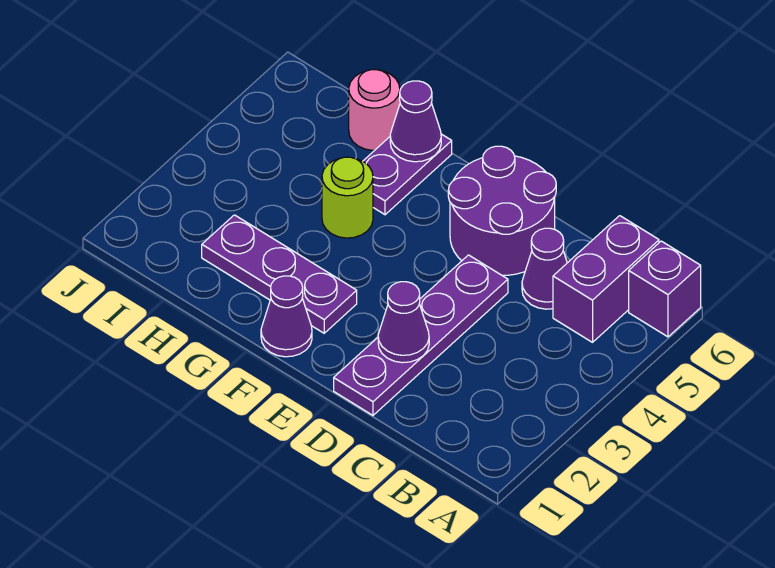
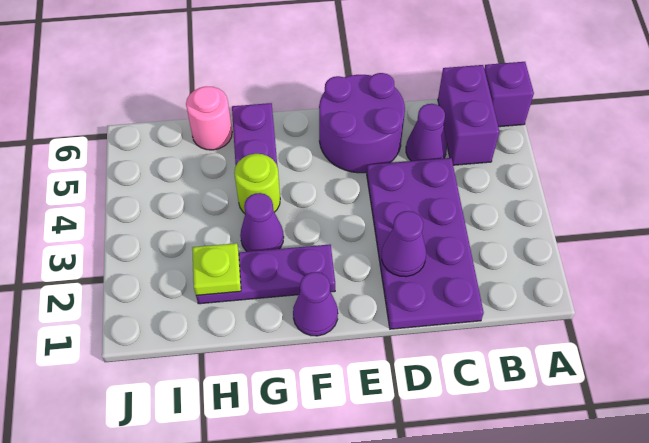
purple plate D1:D4 level 1 -> purple plate C1:D4 level 1
purple cone G6 level 2 -> purple cone G3 level 1
none -> lime plate H2 level 2

